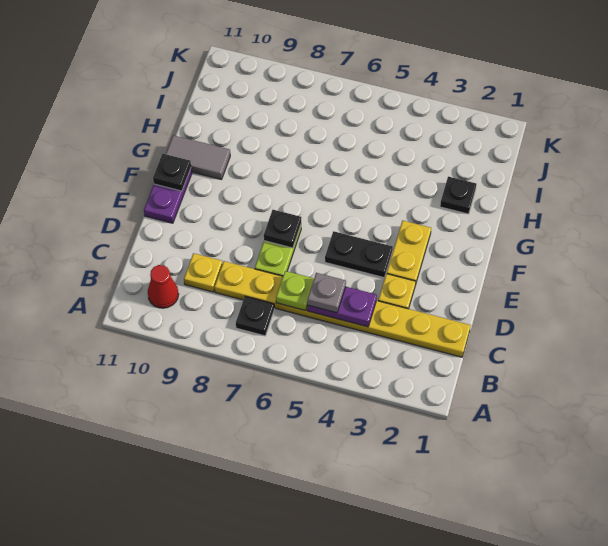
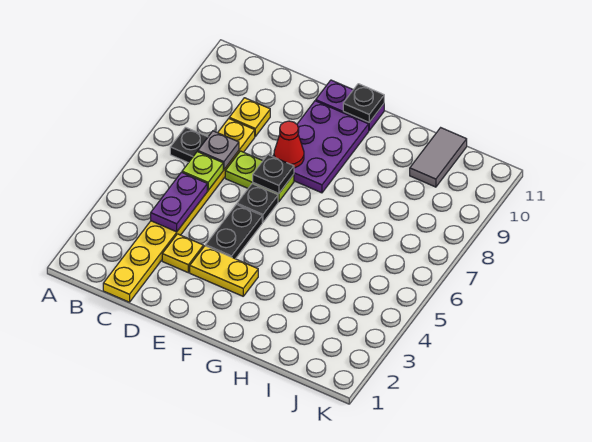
red cone B10 level 1 -> red cone E8 level 2
grey plate C5 level 3 -> grey plate C7 level 2
none -> purple plate E8:F10 level 1
grey tile G10:G11 level 1 -> grey tile I10:I11 level 1
black plate H2 level 1 -> black plate E6 level 1

